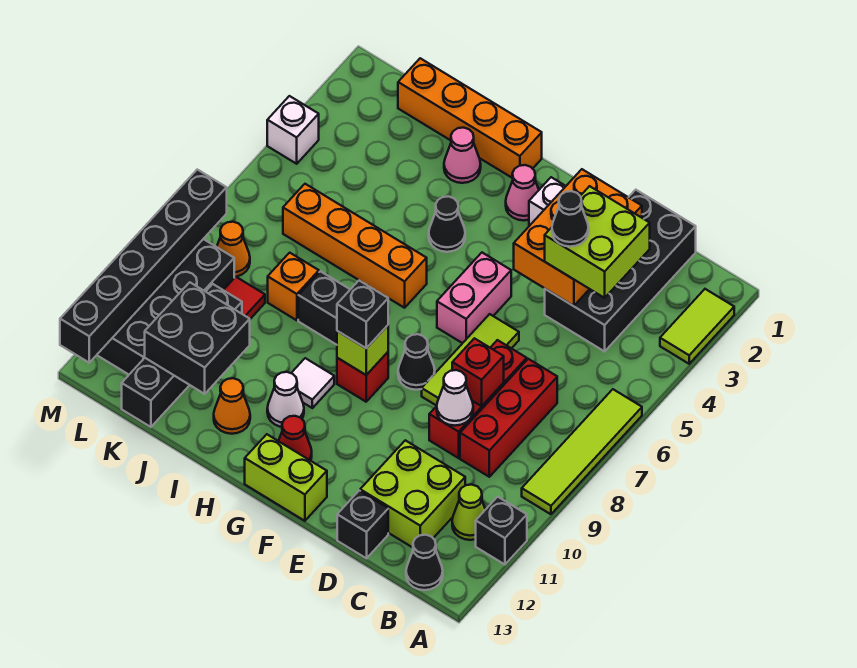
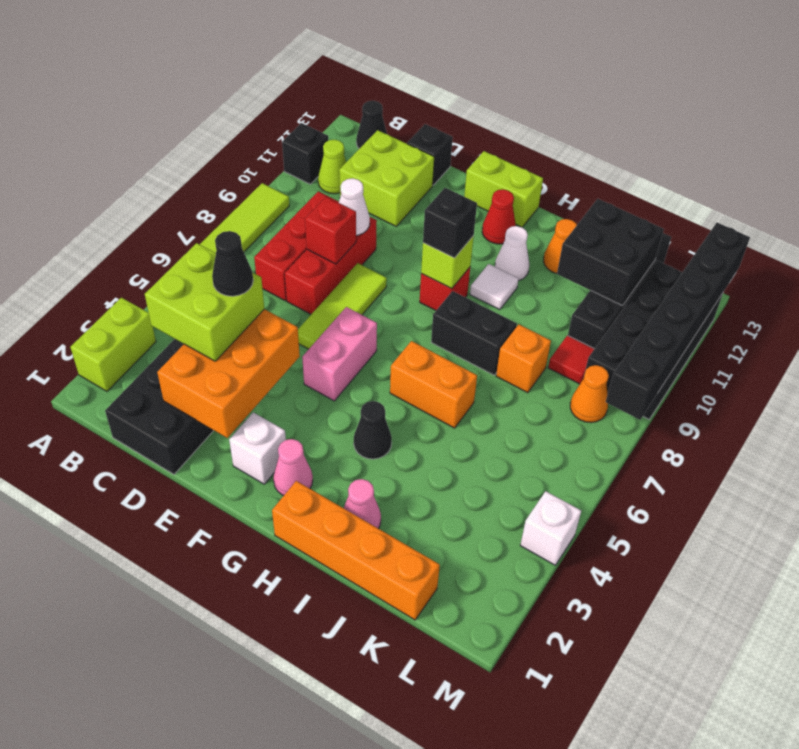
lime tile A2:A3 level 1 -> lime brick A2:A3 level 1
black cone F8 level 1 -> none
orange brick H6:K6 level 1 -> orange brick H6:I6 level 1

